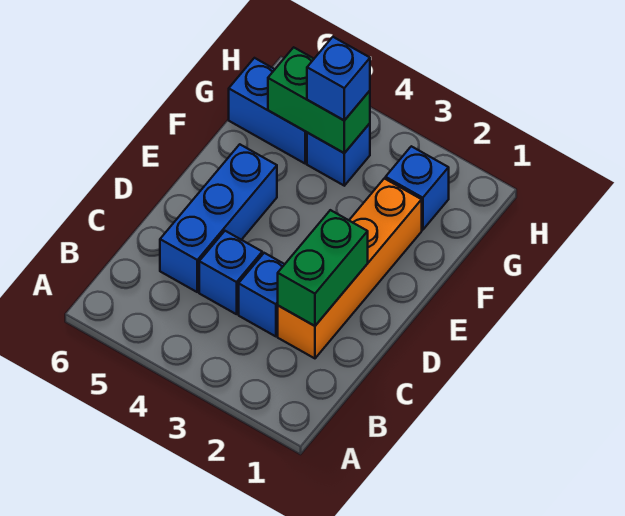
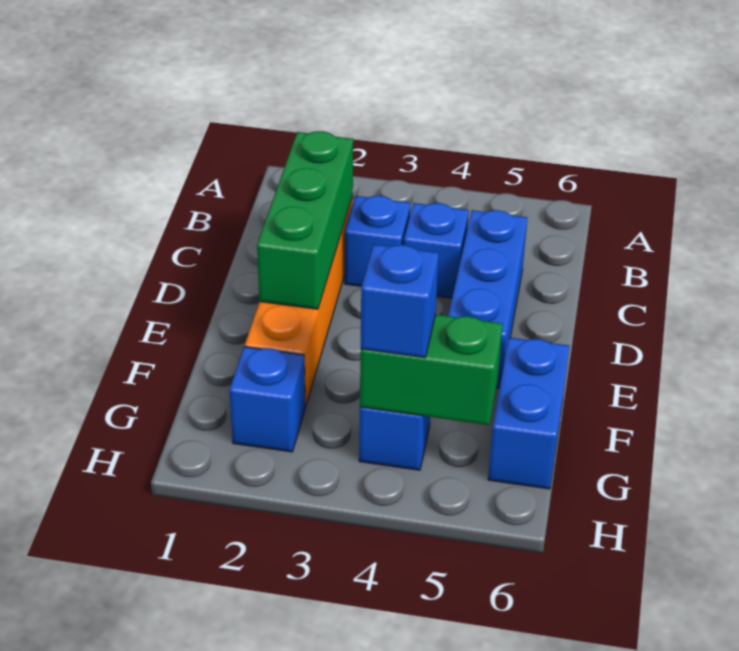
green brick C2:D2 level 2 -> green brick C2:E2 level 2
blue brick G5:G6 level 1 -> blue brick F6:G6 level 1

